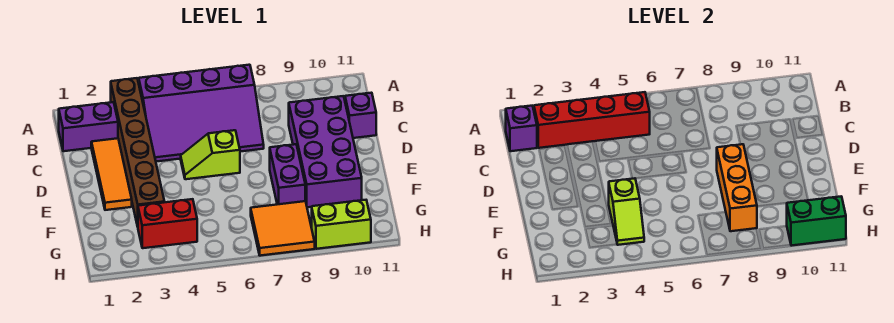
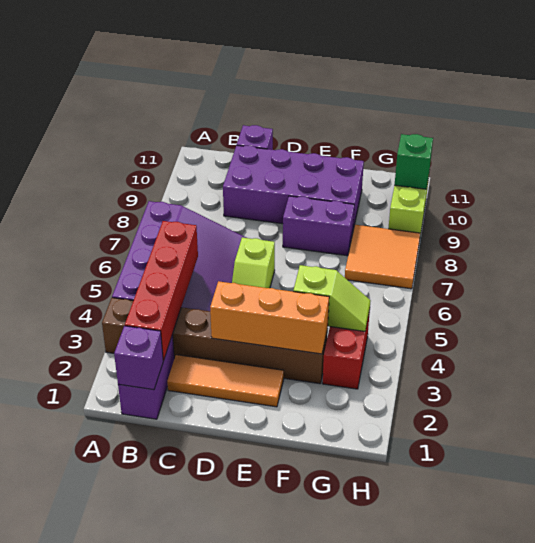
orange brick E8:G8 level 2 -> orange brick D3:F3 level 2
green brick H10:H11 level 2 -> green brick H10 level 2

